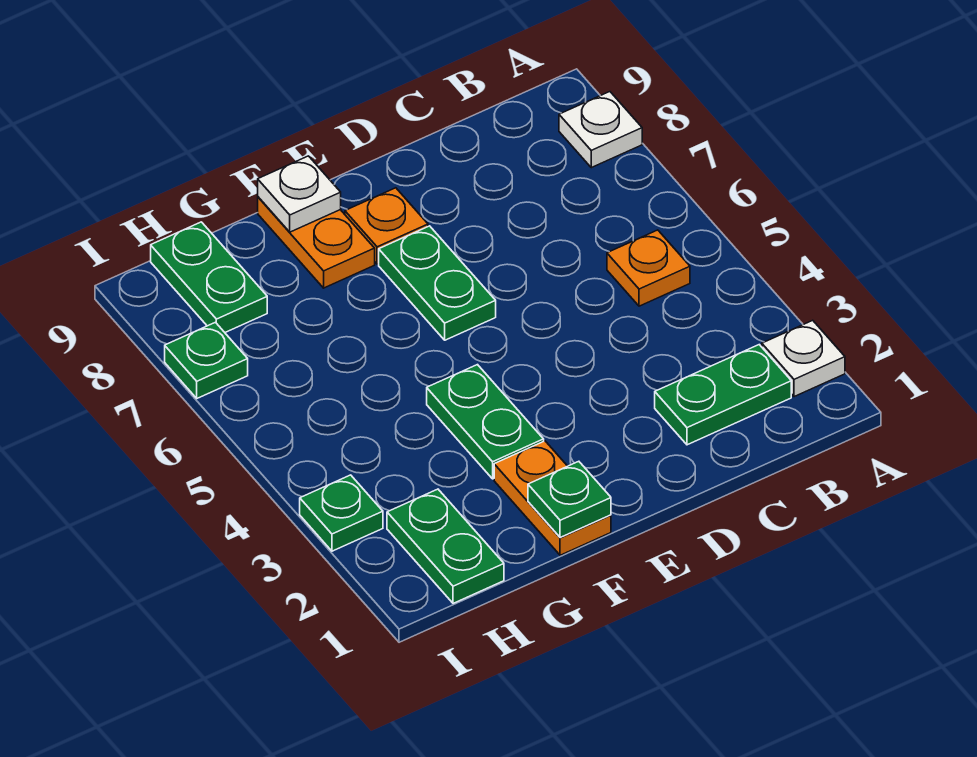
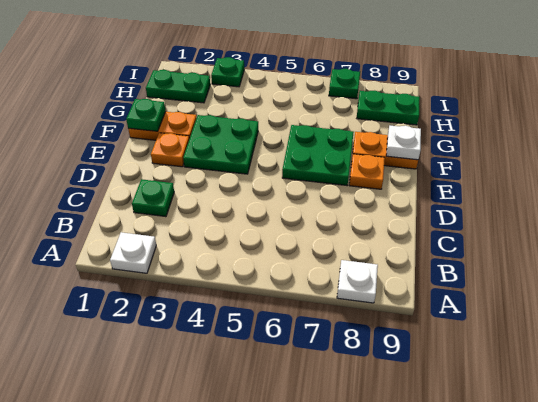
green plate B2:C2 level 1 -> green plate C2 level 1
orange plate B5 level 1 -> orange plate E2 level 1
green plate E6:E7 level 1 -> green plate E6:F7 level 1
green plate F3:F4 level 1 -> green plate E3:F4 level 1

